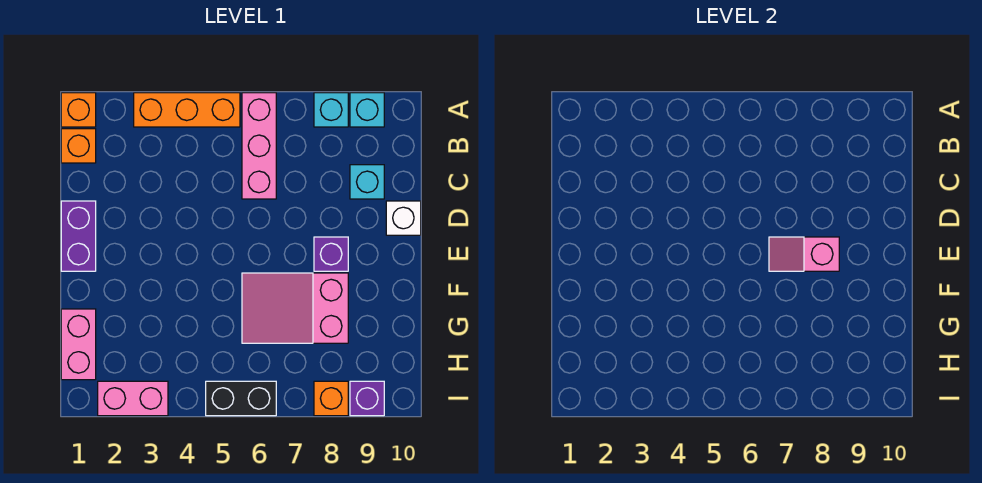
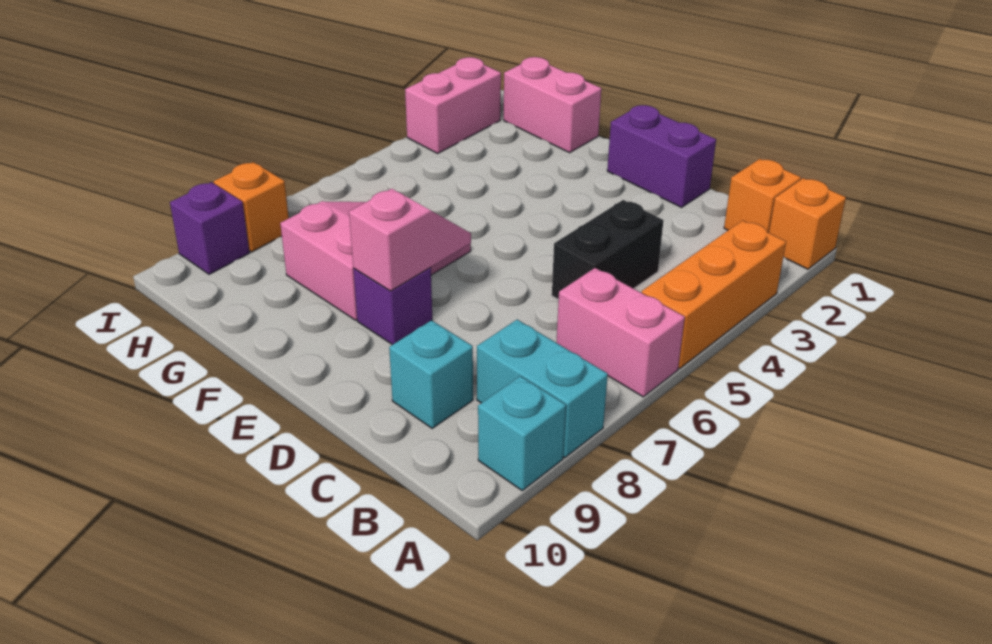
pink brick A6:C6 level 1 -> pink brick A6:B6 level 1
cyan brick A8 level 1 -> cyan brick A8:B8 level 1
white brick D10 level 1 -> none
black brick I5:I6 level 1 -> black brick C4:C5 level 1

